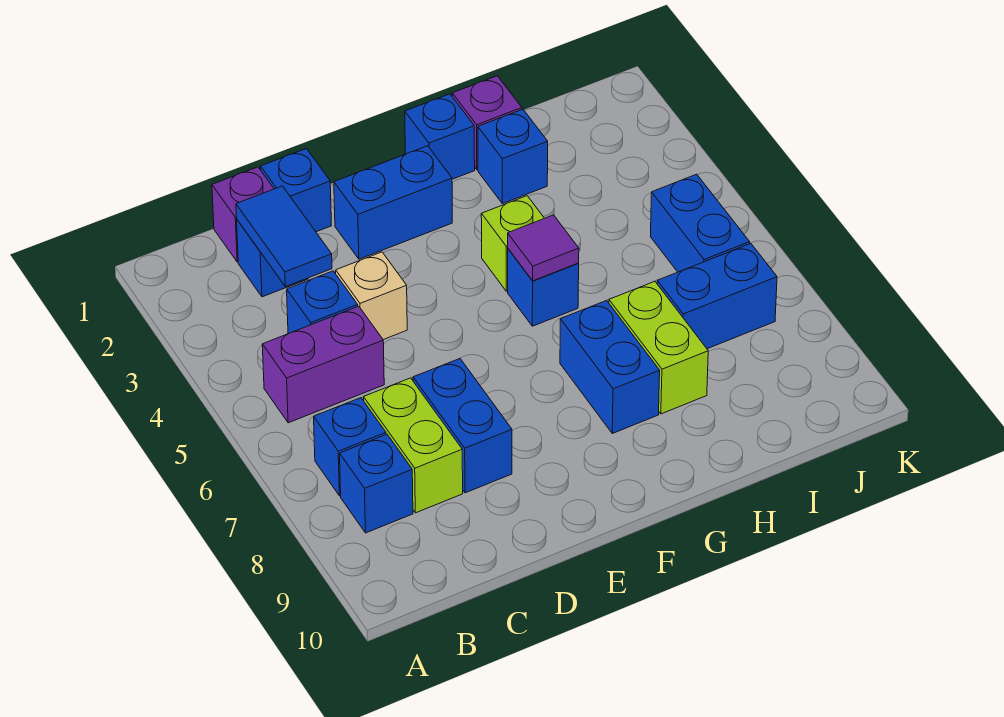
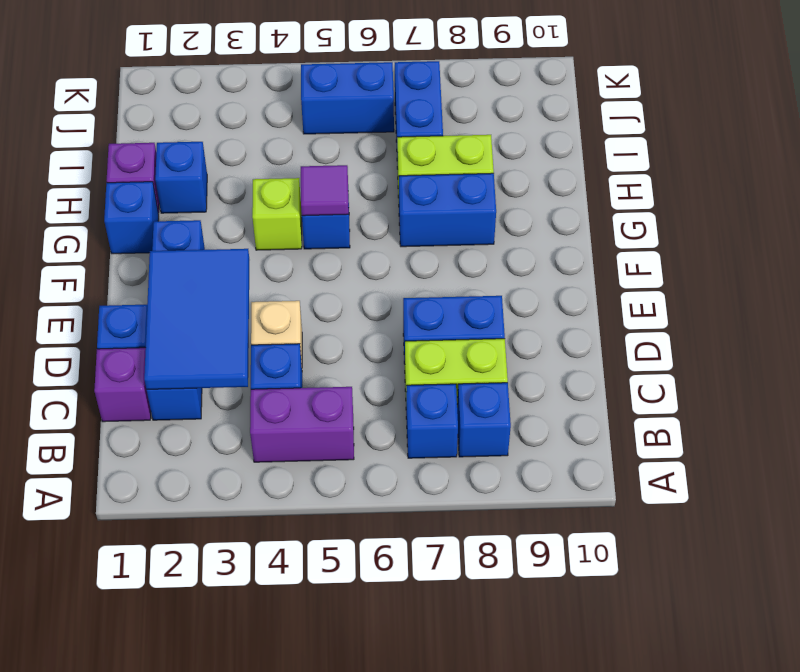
purple brick B5:C5 level 1 -> purple brick B4:B5 level 1
blue tile C2:C3 level 2 -> blue tile C2:E3 level 2

